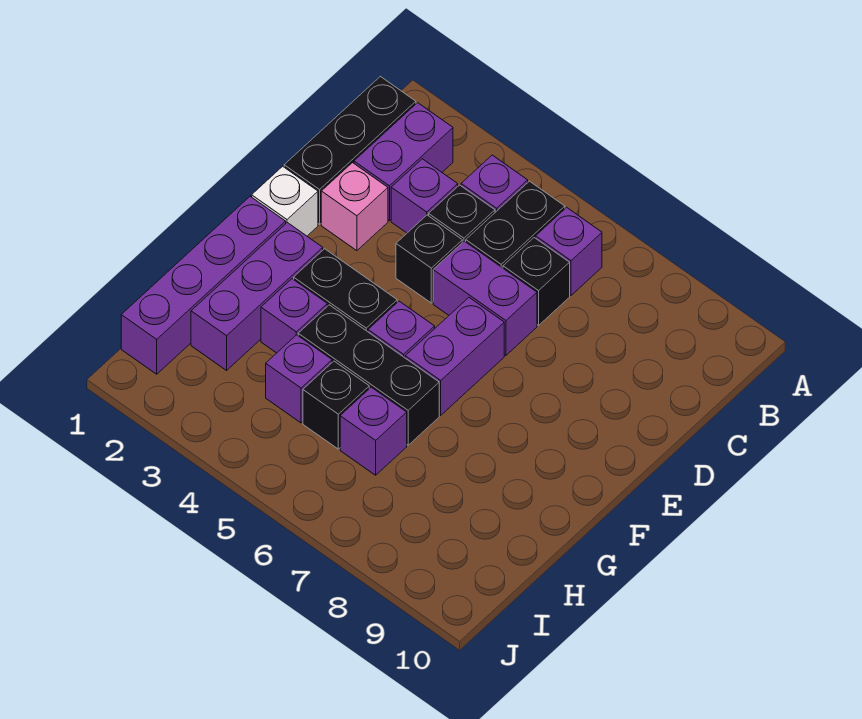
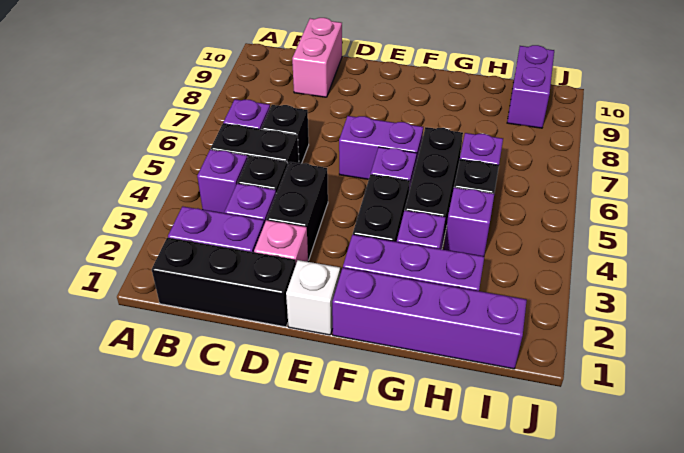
none -> pink brick C9:C10 level 1
black brick D4 level 1 -> black brick D3:D4 level 1
purple brick D5:D6 level 1 -> purple brick I9:I10 level 1

